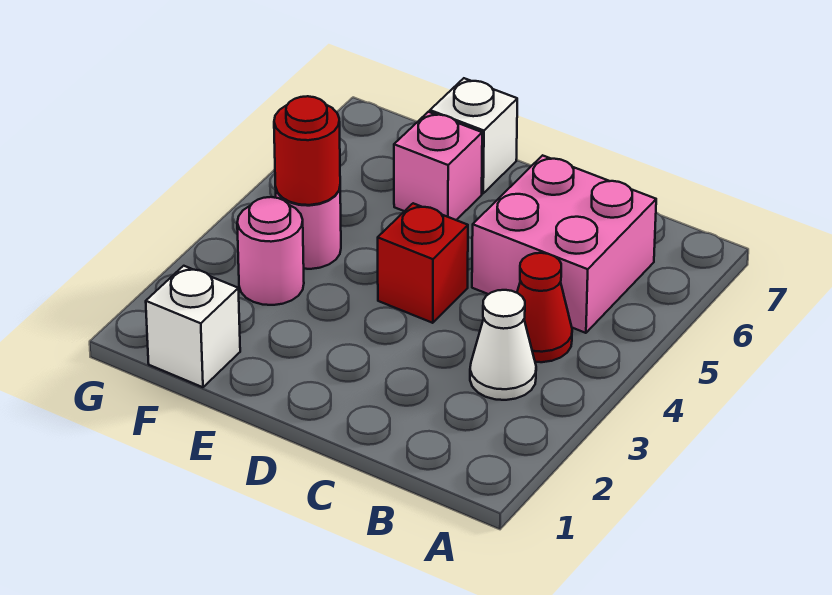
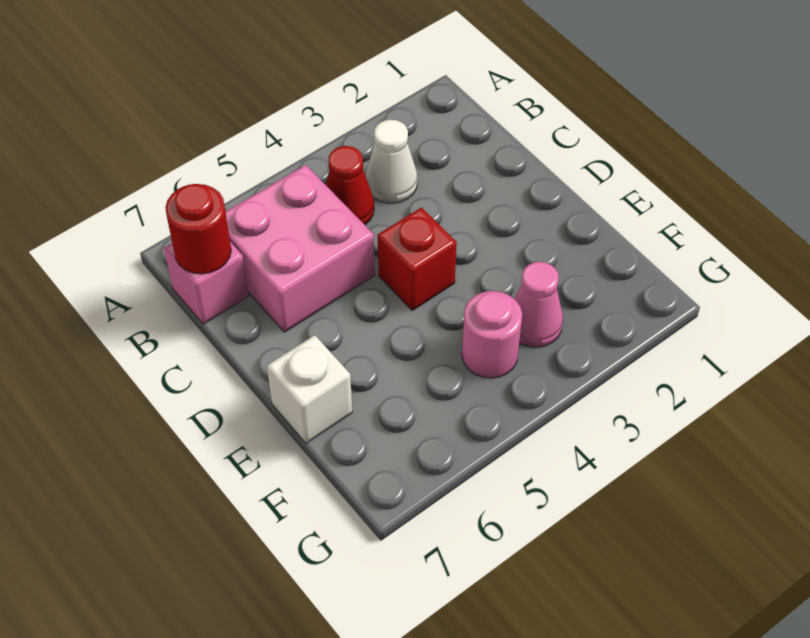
pink brick E6 level 1 -> pink brick B7 level 1
white brick F1 level 1 -> none
pink round brick F3 level 1 -> pink cone F3 level 1
red round brick F4 level 2 -> red round brick B7 level 2

